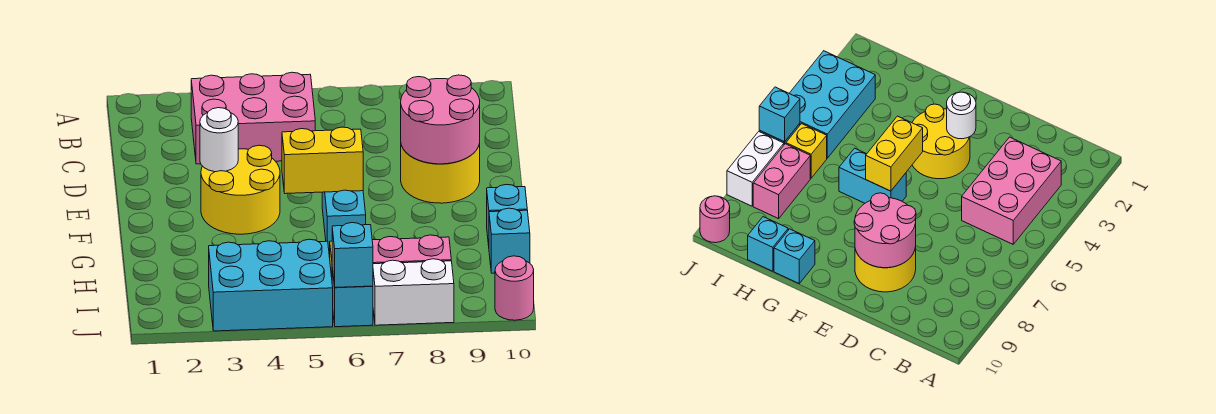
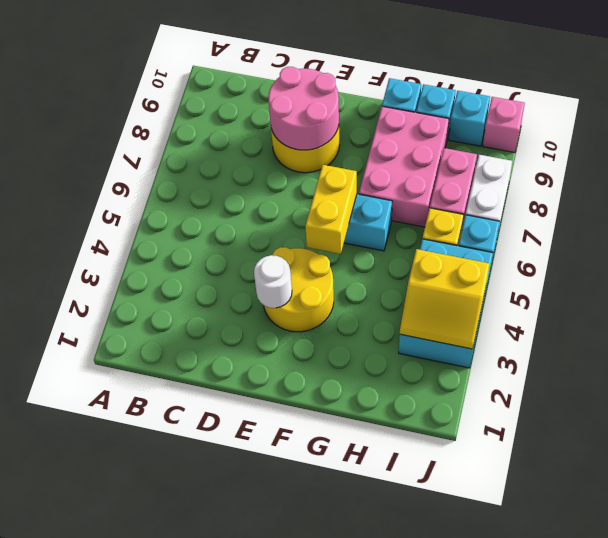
pink brick B3:C5 level 1 -> pink brick G7:H9 level 1
none -> yellow slope I3:J4 level 2 top 4
cyan brick J6 level 2 -> cyan brick I10 level 1
pink round brick J10 level 1 -> pink brick J10 level 1

